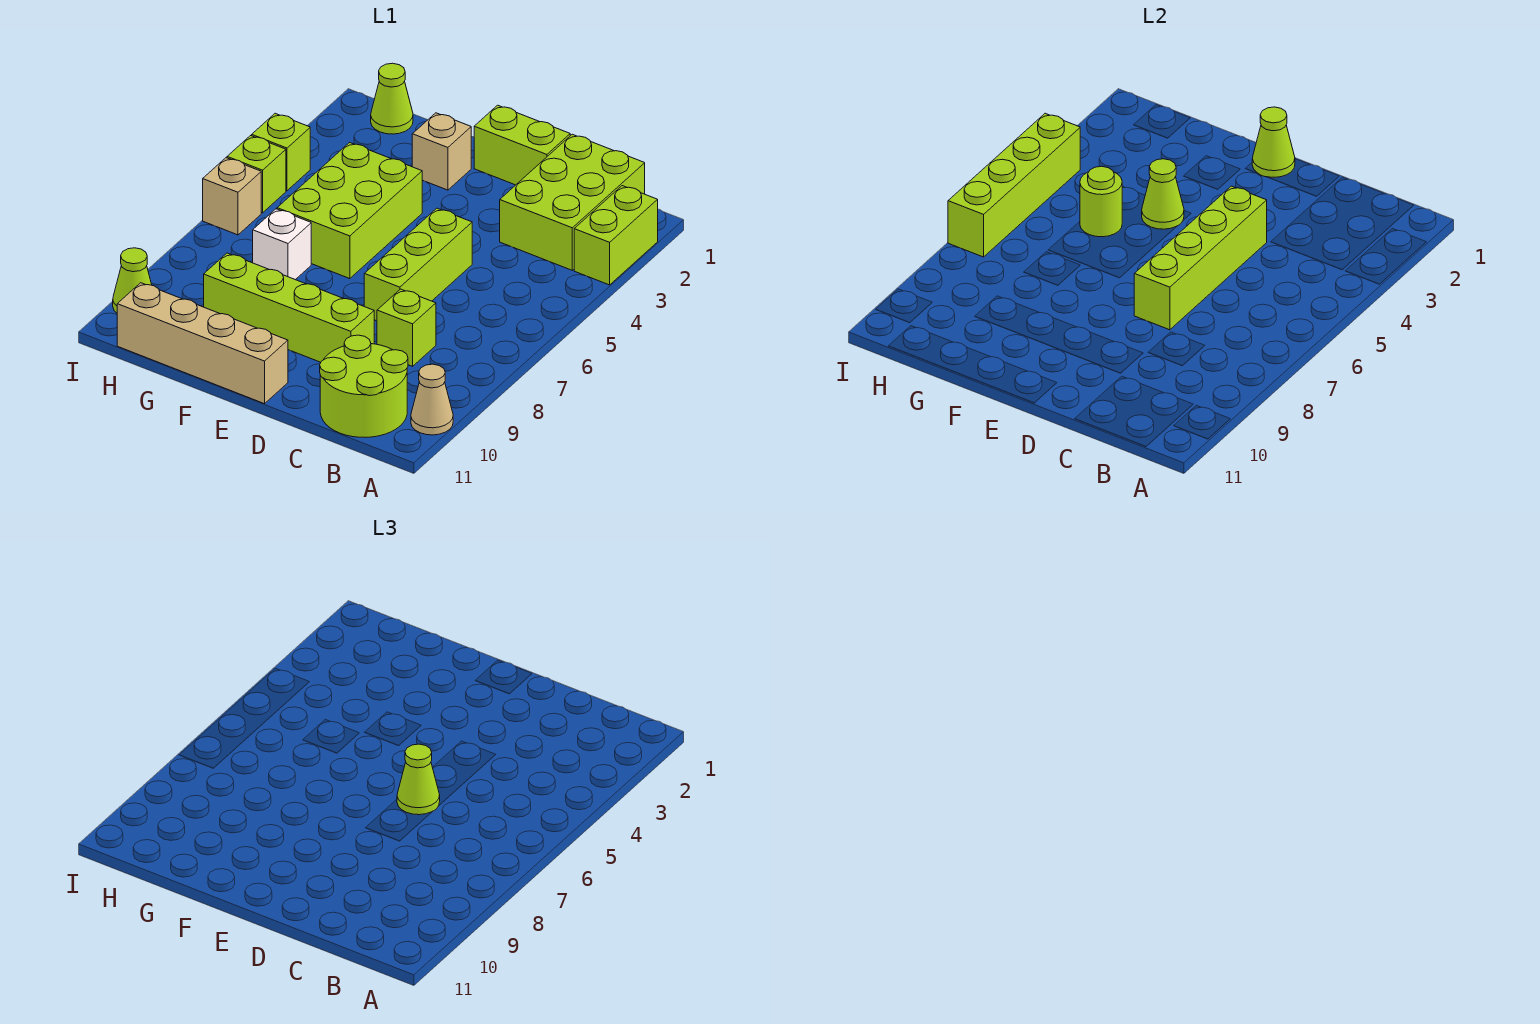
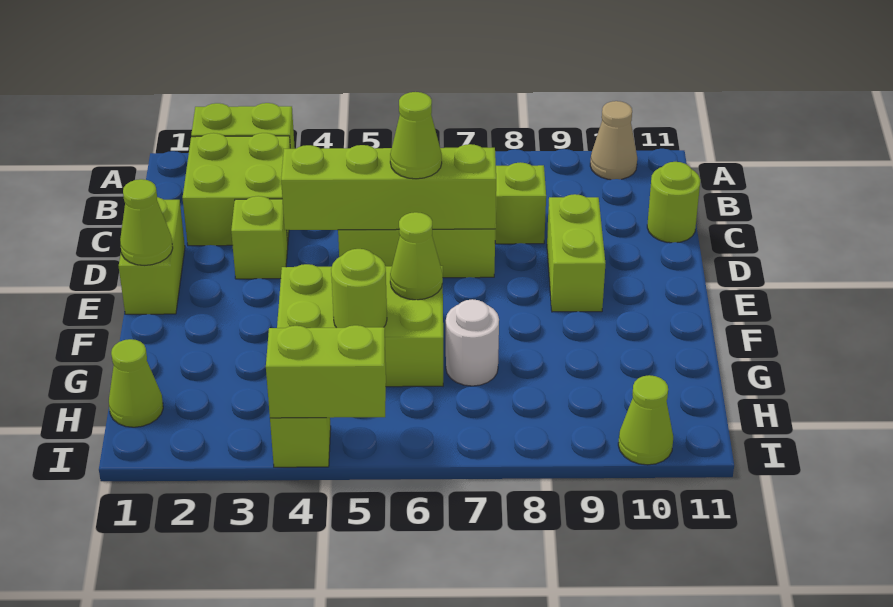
lime brick B1:C3 level 1 -> lime brick B2:C3 level 1
lime round brick B10:C11 level 1 -> lime round brick C11 level 1
lime brick D9:G9 level 1 -> lime brick D9:E9 level 1
tan brick E11:H11 level 1 -> none
tan brick F2 level 1 -> none
lime cone F4 level 2 -> lime cone F6 level 2
white brick G7 level 1 -> white round brick G7 level 1
lime brick I4:I7 level 2 -> lime brick I4:I5 level 2
lime brick I5 level 1 -> lime brick D3 level 1
tan brick I6 level 1 -> none

